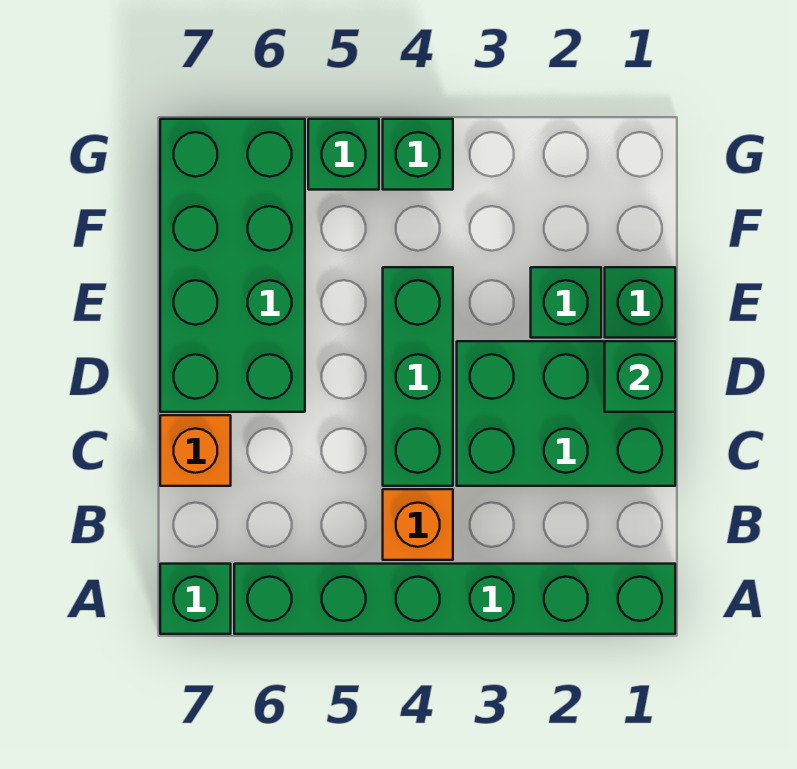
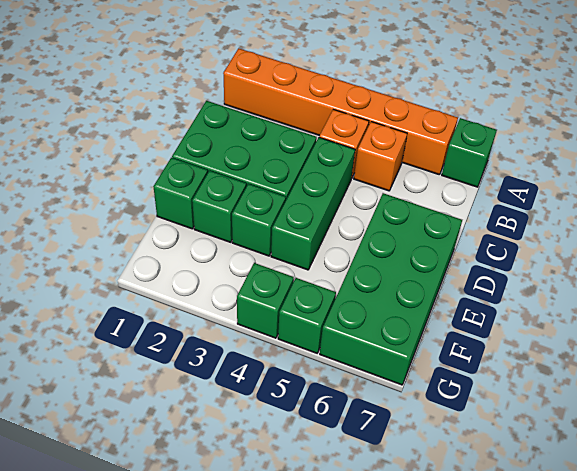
green brick A1:A6 level 1 -> orange brick A1:A6 level 1
orange brick C7 level 1 -> orange brick B5 level 1
green brick D1 level 2 -> green brick E3 level 1

